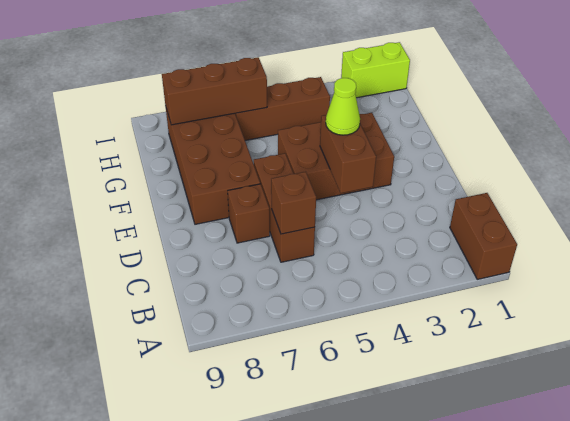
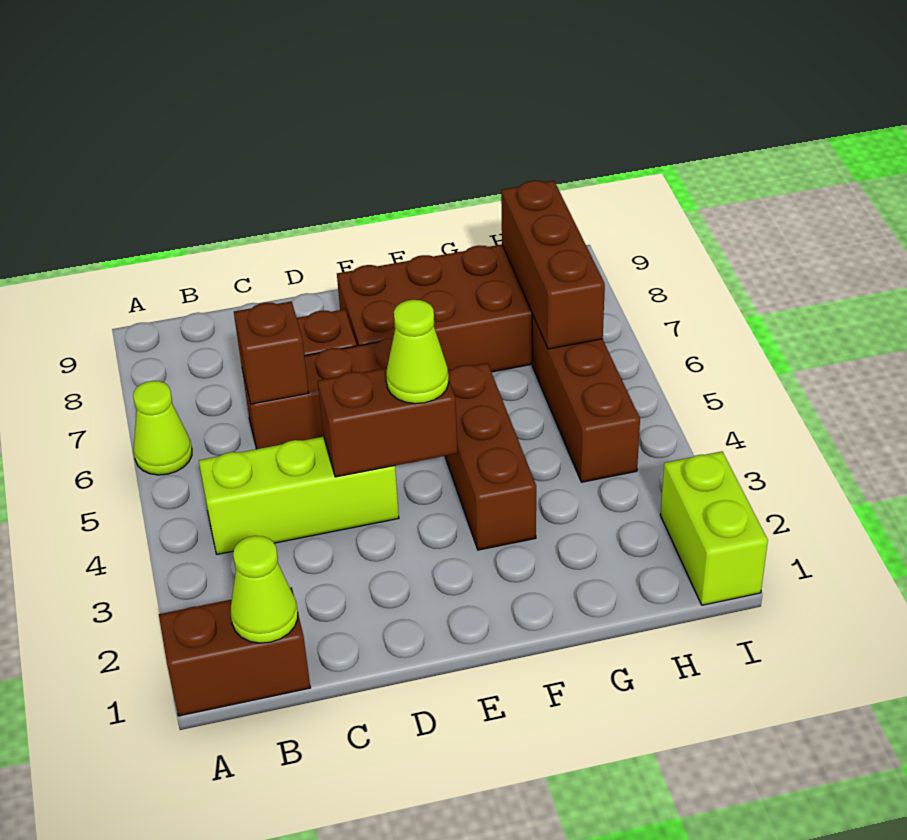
none -> lime cone A6 level 1
none -> lime cone B1 level 2
none -> lime brick B4:D4 level 1
brown brick E3:F5 level 1 -> brown brick F3:F5 level 1

